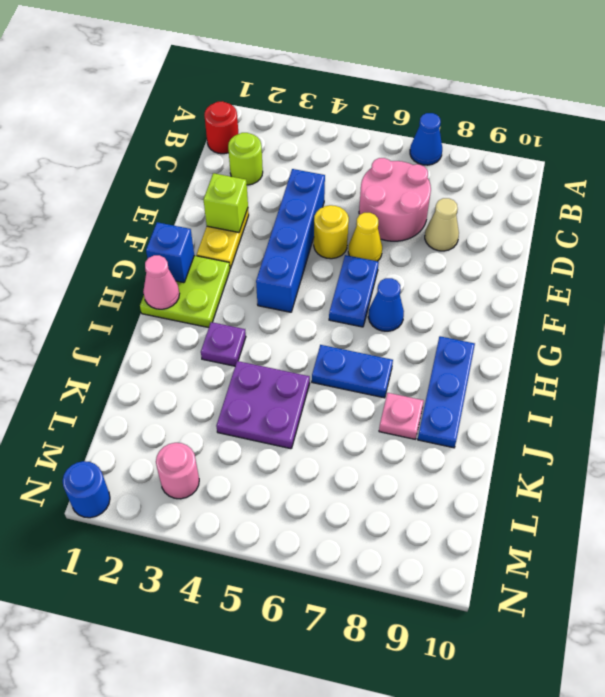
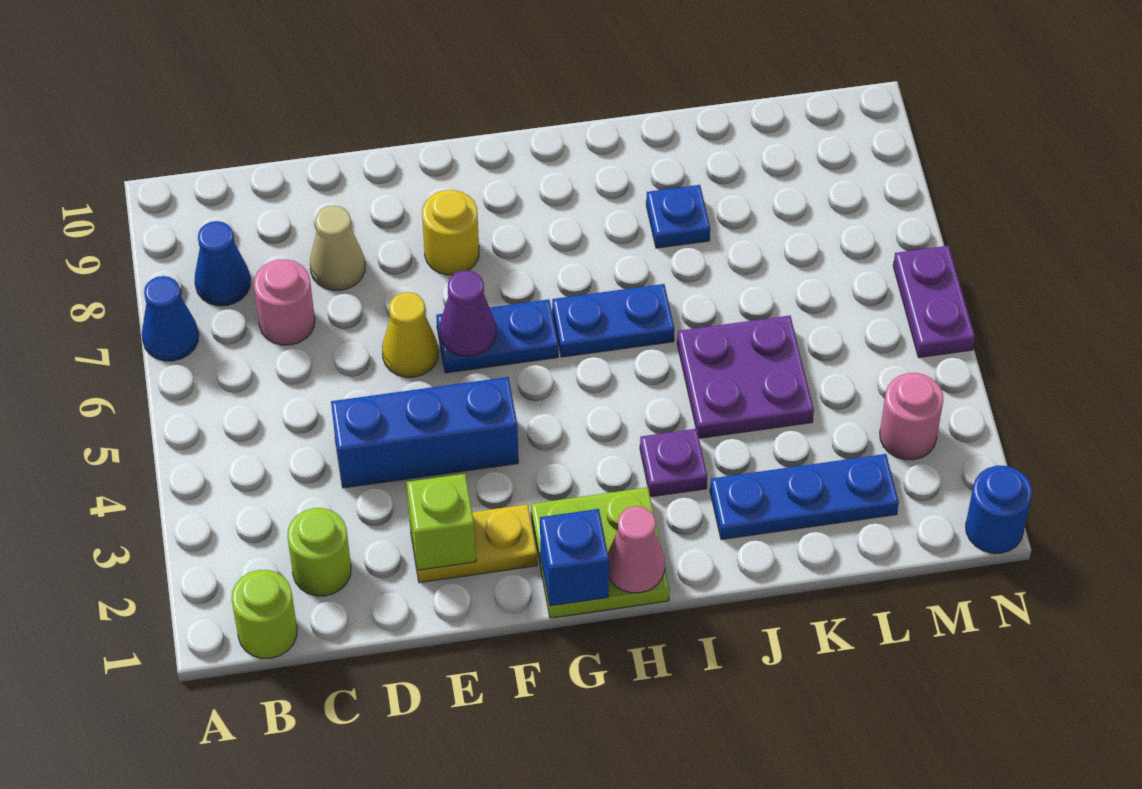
red round brick B1 level 1 -> lime round brick B1 level 1
pink round brick C6:D7 level 1 -> pink round brick C7 level 1
blue brick D4:G4 level 1 -> blue brick D4:F4 level 1
yellow round brick E5 level 1 -> yellow round brick F8 level 1
none -> purple cone F6 level 2
blue cone G7 level 1 -> blue cone B8 level 1
blue plate H9:J9 level 1 -> blue plate J2:L2 level 1
blue plate I6:I7 level 1 -> blue plate H6:I6 level 1
pink plate J8 level 1 -> blue plate J8 level 1
none -> purple plate N5:N6 level 1

